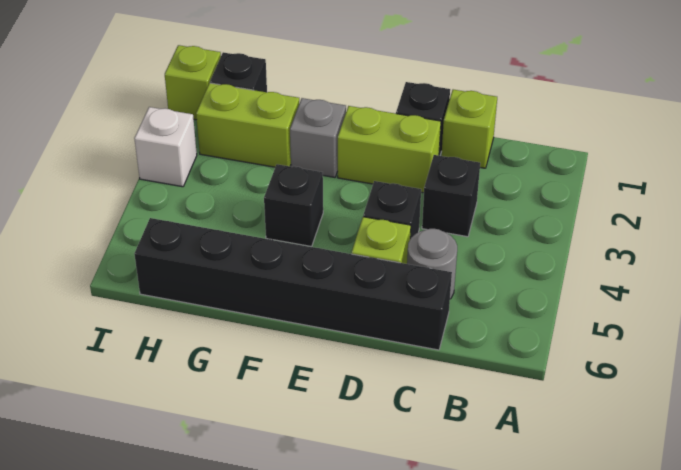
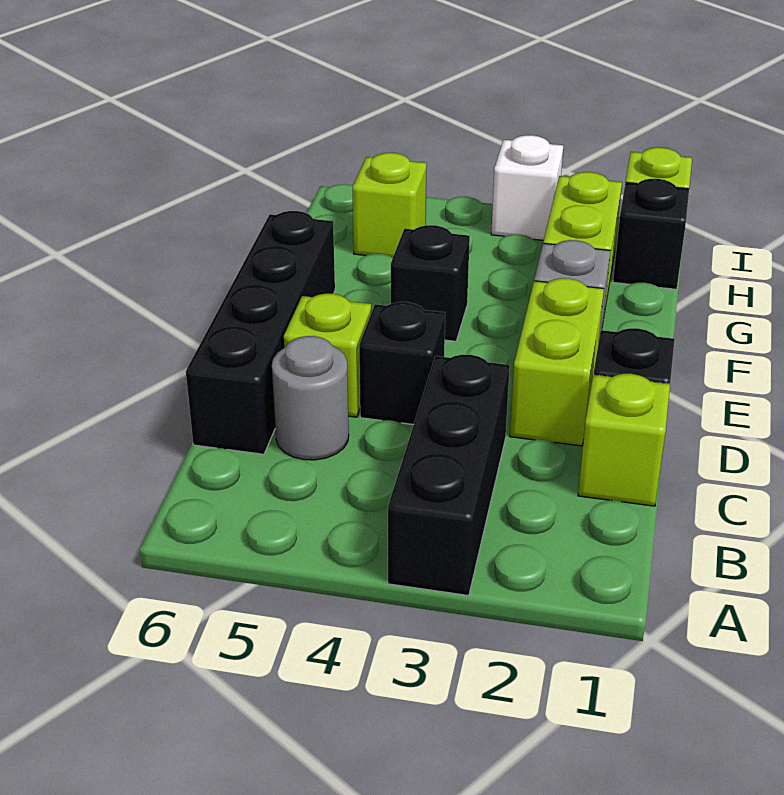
black brick C3 level 1 -> black brick A3:C3 level 1
black brick C6:H6 level 1 -> black brick C6:F6 level 1
none -> lime brick H5 level 1

